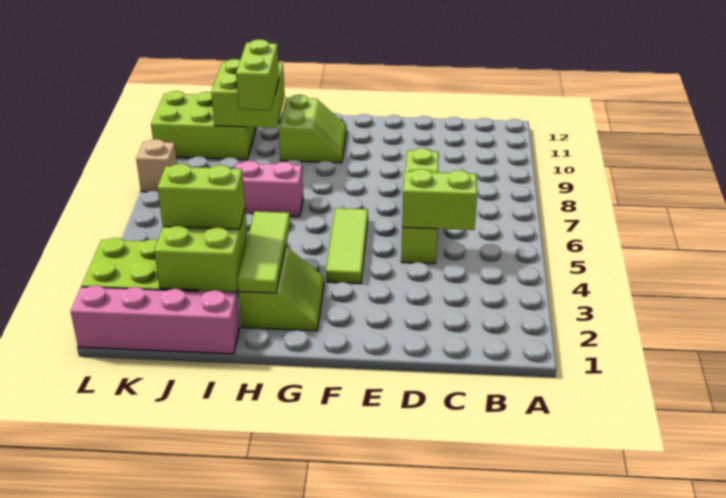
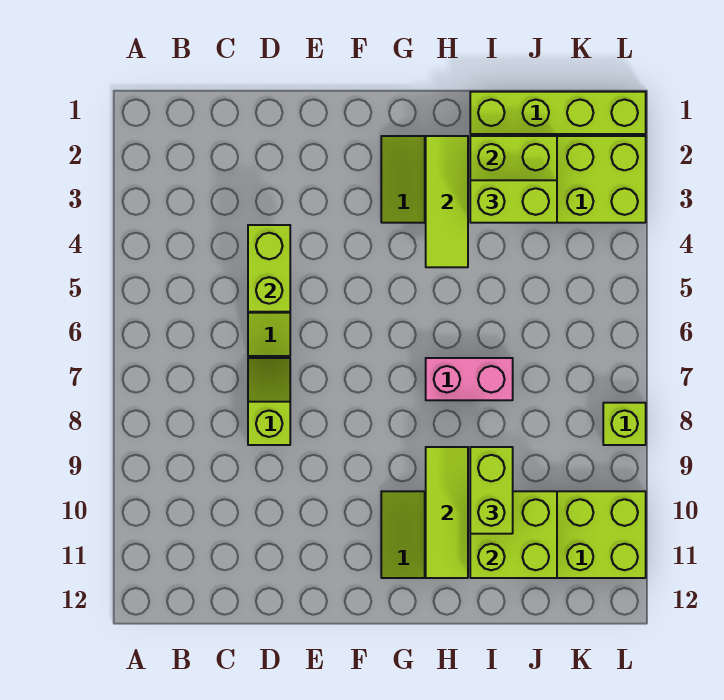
lime brick C5:D5 level 2 -> lime brick D4:D5 level 2
lime tile F4:F6 level 1 -> lime tile H9:H11 level 2
pink brick I1:L1 level 1 -> lime brick I1:L1 level 1
tan brick L8 level 1 -> lime brick L8 level 1

